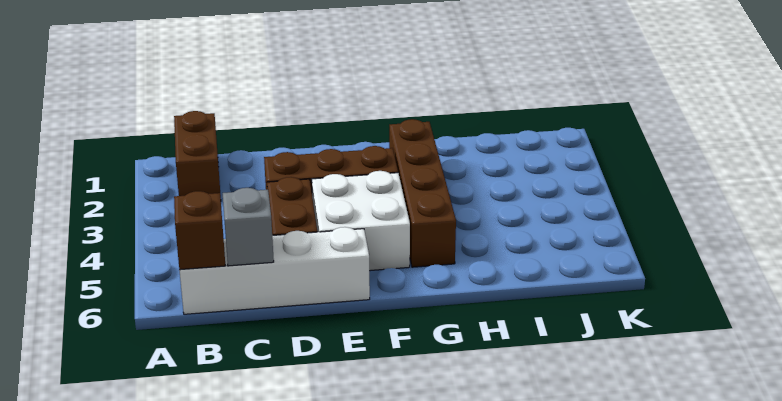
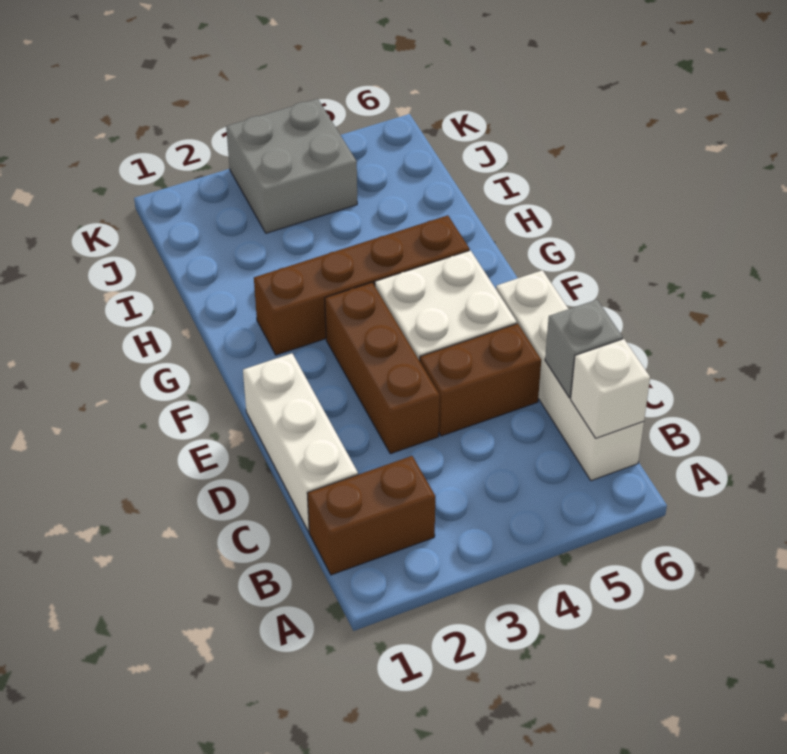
brown brick B6 level 2 -> white brick B6 level 2
none -> white brick C1:E1 level 1
none -> grey brick J3:K4 level 1

